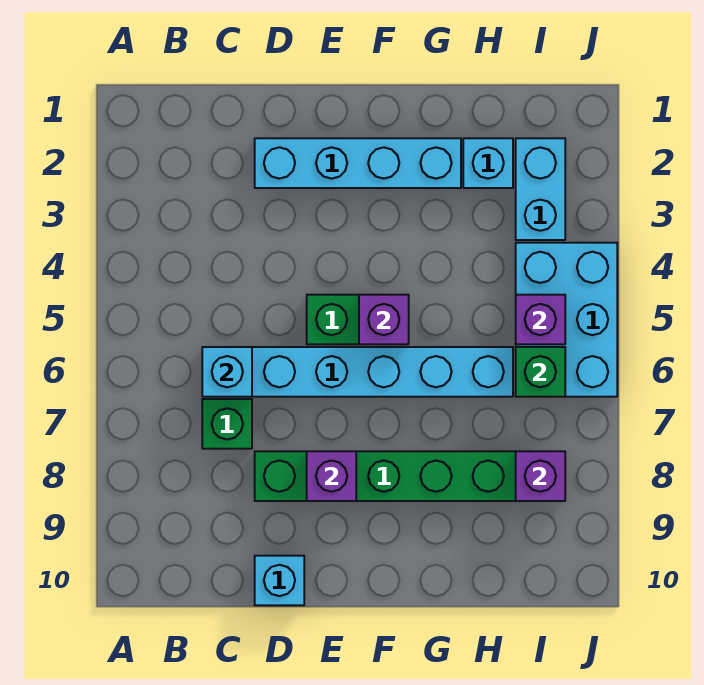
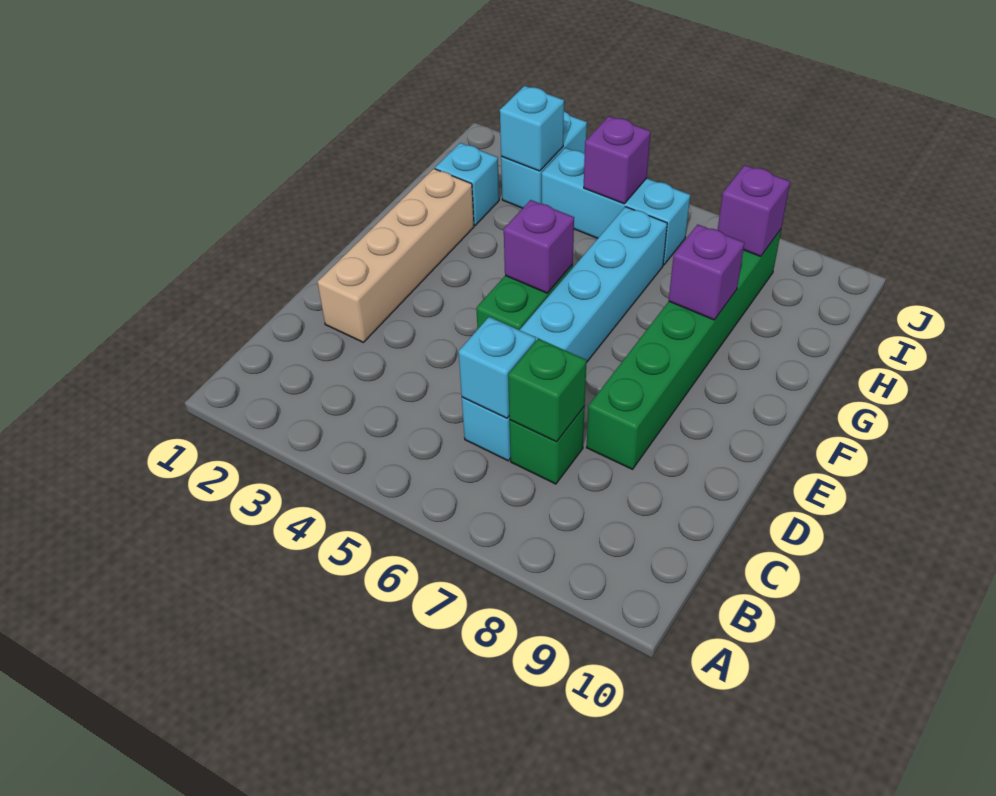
cyan brick D2:G2 level 1 -> tan brick D2:G2 level 1
cyan brick D10 level 1 -> cyan brick I3 level 2
purple brick E8 level 2 -> purple brick G8 level 2
cyan brick I2:I3 level 1 -> cyan brick I3:J3 level 1
cyan brick I4:J6 level 1 -> cyan brick I4:I6 level 1
green brick I6 level 2 -> green brick C7 level 2

